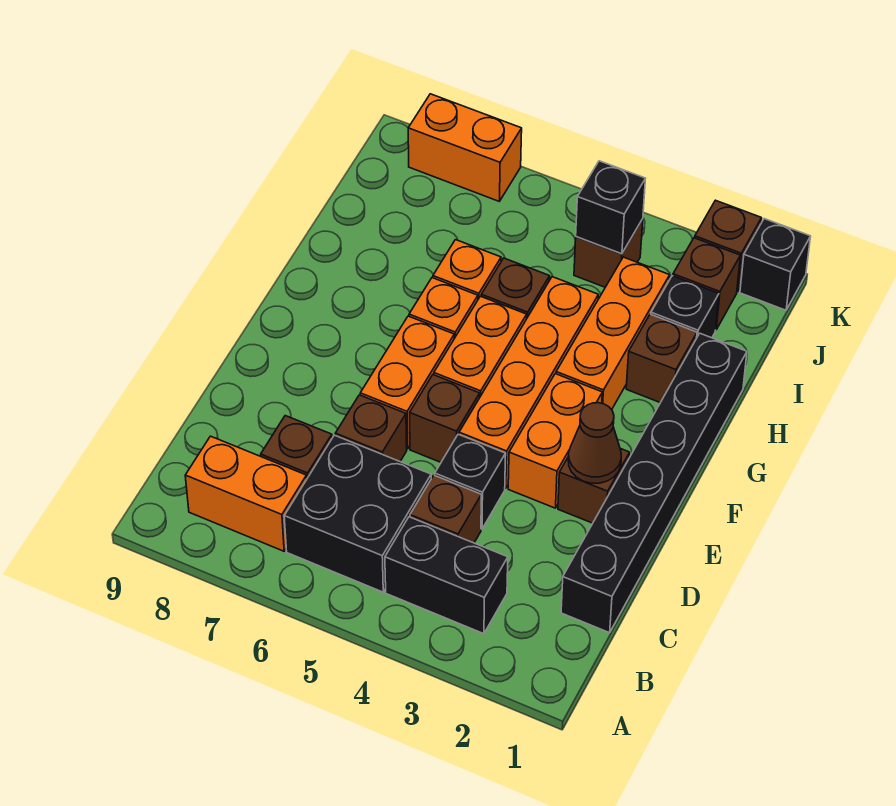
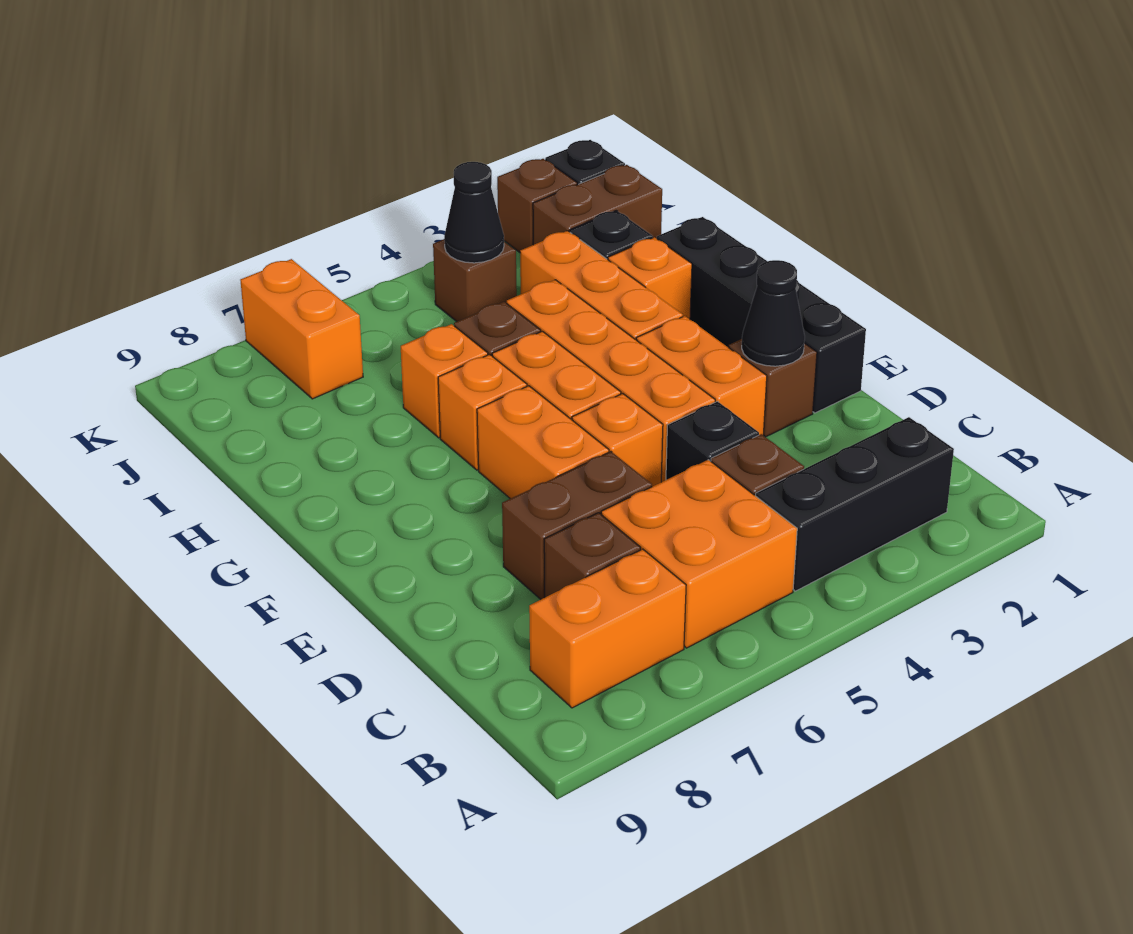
black brick B3:B4 level 1 -> black brick B2:B4 level 1
black brick B5:C6 level 1 -> orange brick B5:C6 level 1
black brick C1:H1 level 1 -> black brick E1:H1 level 1
brown brick D6 level 1 -> brown brick D6:D7 level 1
brown cone E2 level 2 -> black cone E2 level 2
brown brick E5 level 1 -> orange brick E5 level 1
brown brick H2 level 1 -> orange brick H2 level 1
brown brick J2 level 1 -> brown brick J1:J2 level 1
black brick J4 level 2 -> black cone J4 level 2
orange brick K7:K8 level 1 -> orange brick J7:K7 level 1

